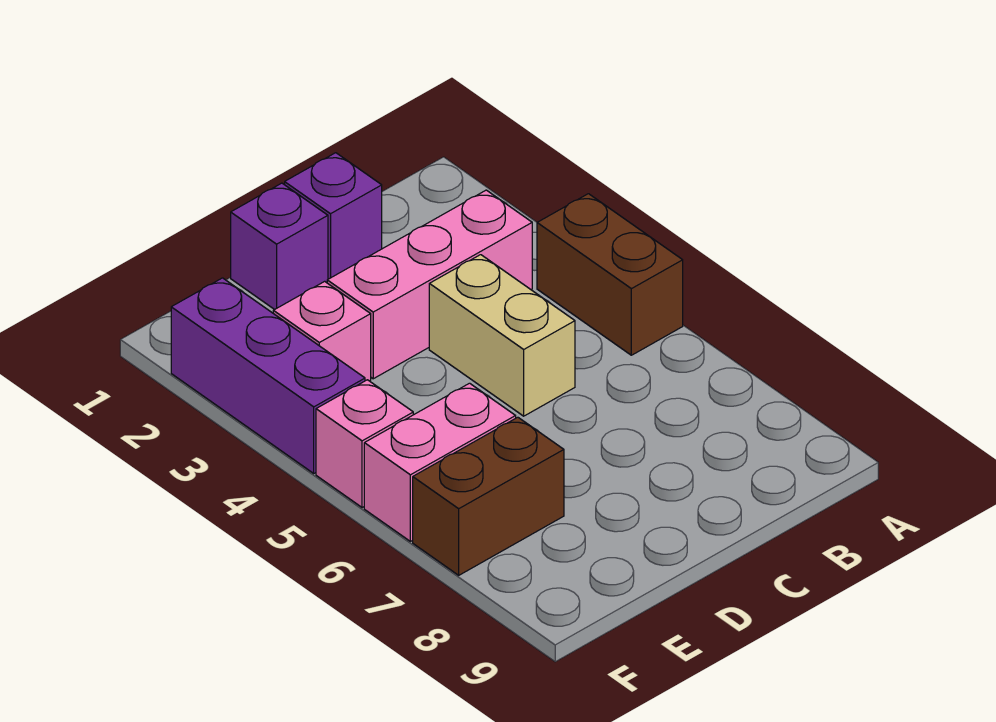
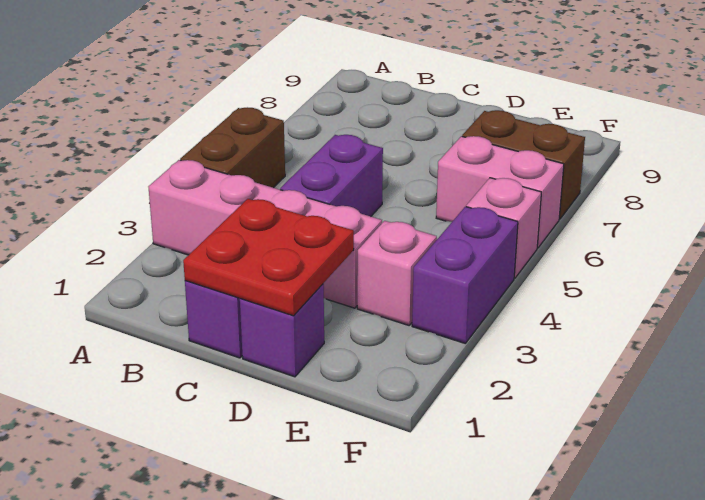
pink brick B3:D3 level 1 -> pink brick A3:D3 level 1
none -> red plate C1:D2 level 2
tan brick C4:C5 level 1 -> purple brick C4:C5 level 1
purple brick F2:F4 level 1 -> purple brick F3:F4 level 1

